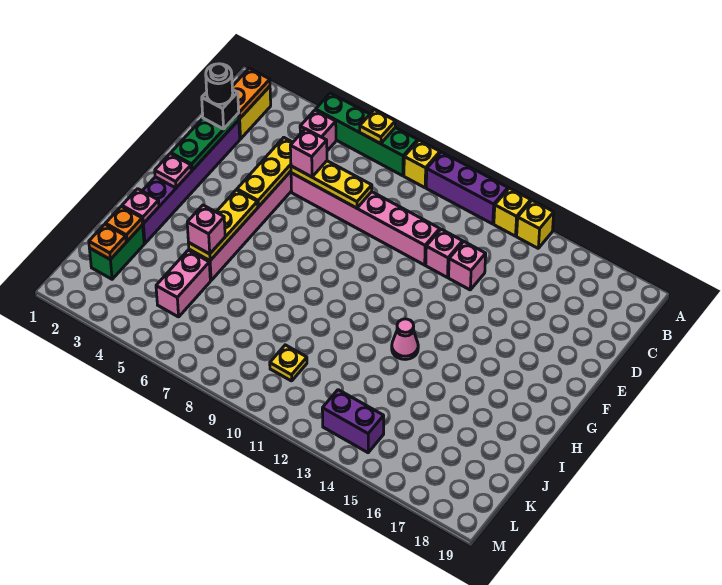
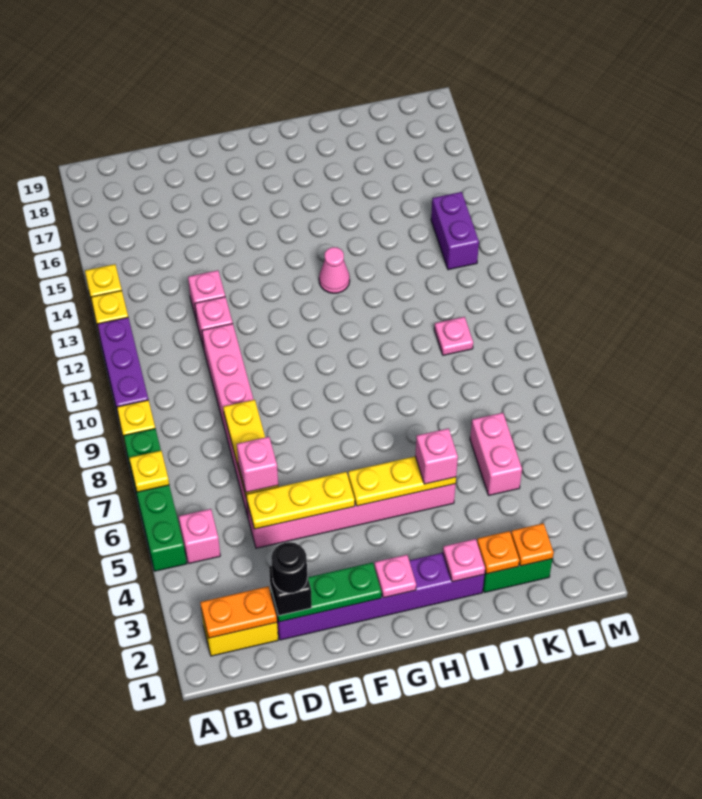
pink brick J5:K5 level 1 -> pink brick K5:K6 level 1
yellow plate K10 level 1 -> pink plate K10 level 1

